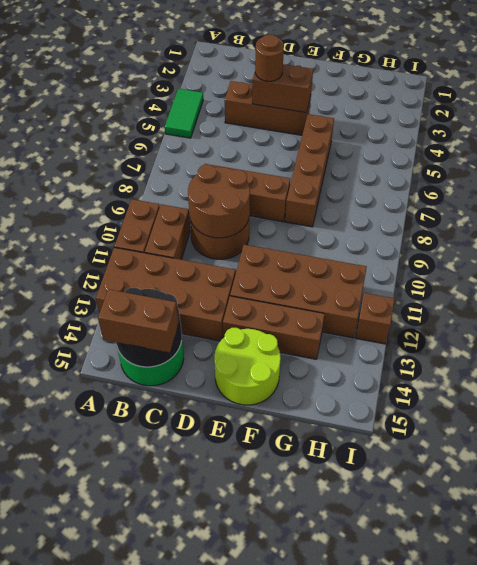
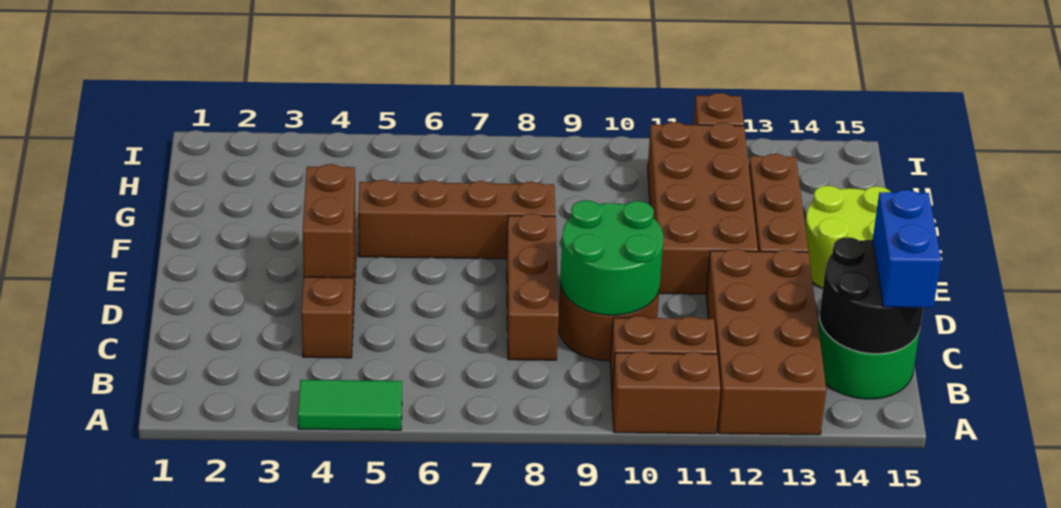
brown brick B15:C15 level 3 -> blue brick B15:C15 level 3
brown round brick C9:D10 level 2 -> green round brick C9:D10 level 2
brown round brick D4 level 3 -> none

